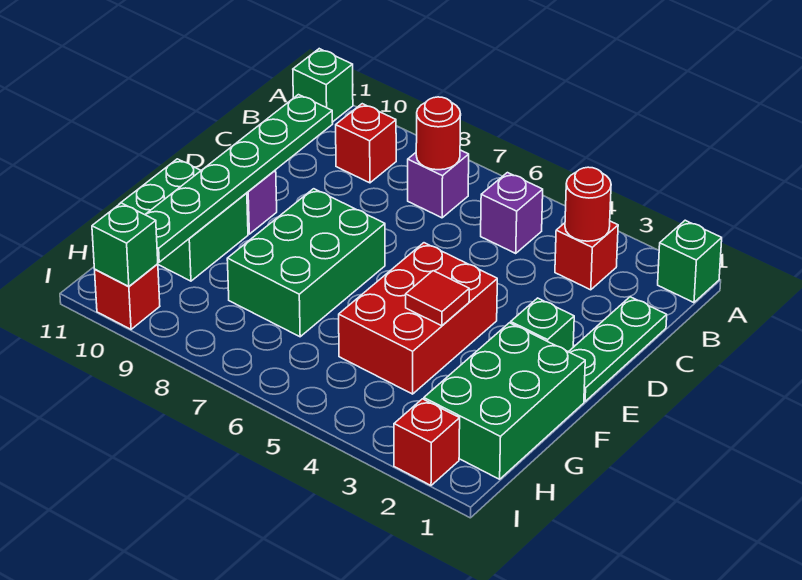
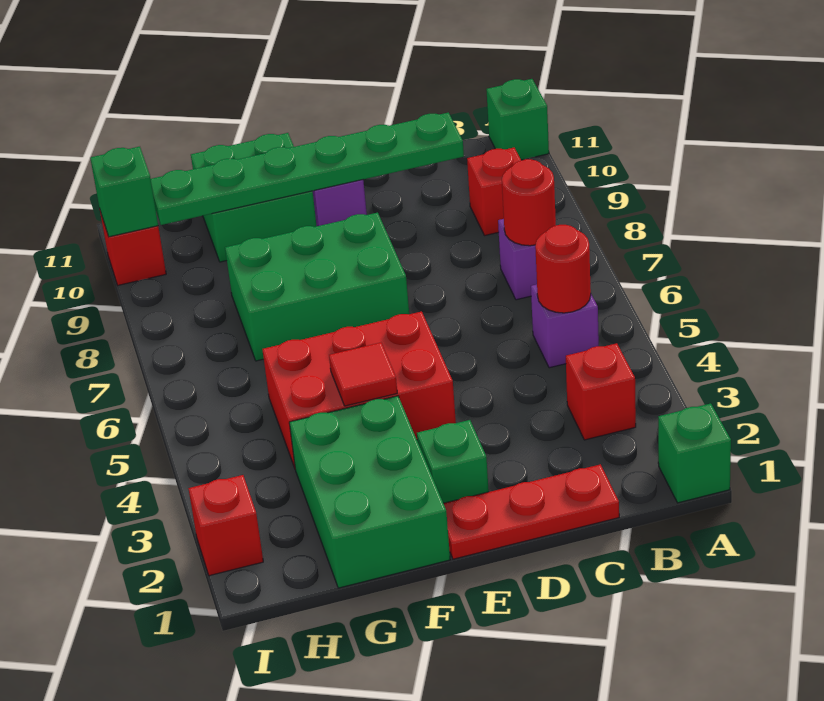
red round brick B3 level 2 -> red round brick B5 level 2
green plate C1:E1 level 1 -> red plate C1:E1 level 1
green brick F1:H2 level 1 -> green brick F1:G3 level 1

